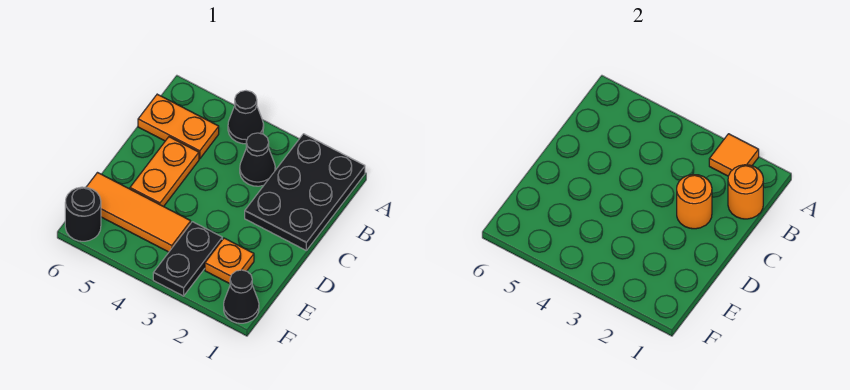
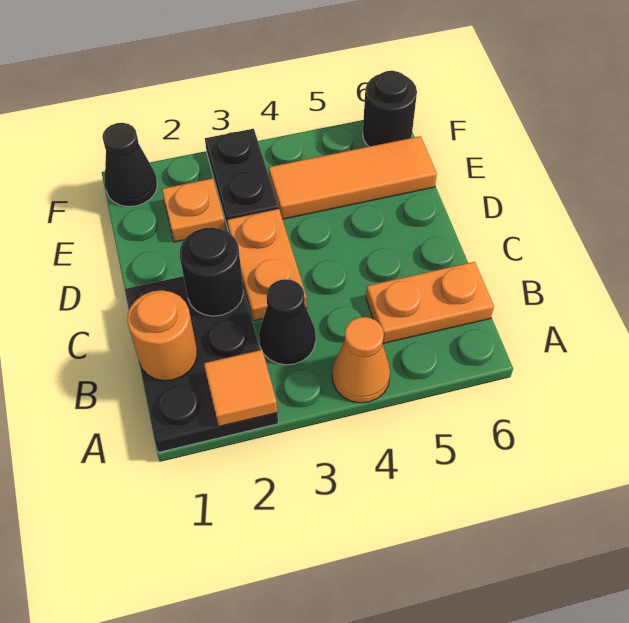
black cone A4 level 1 -> orange cone A4 level 1
orange round brick C2 level 2 -> black round brick C2 level 2
orange plate C5:D5 level 1 -> orange plate C3:D3 level 1

